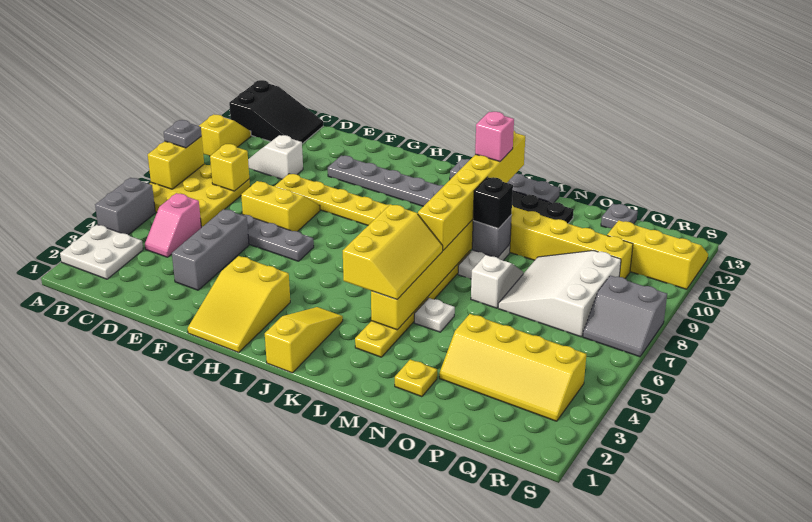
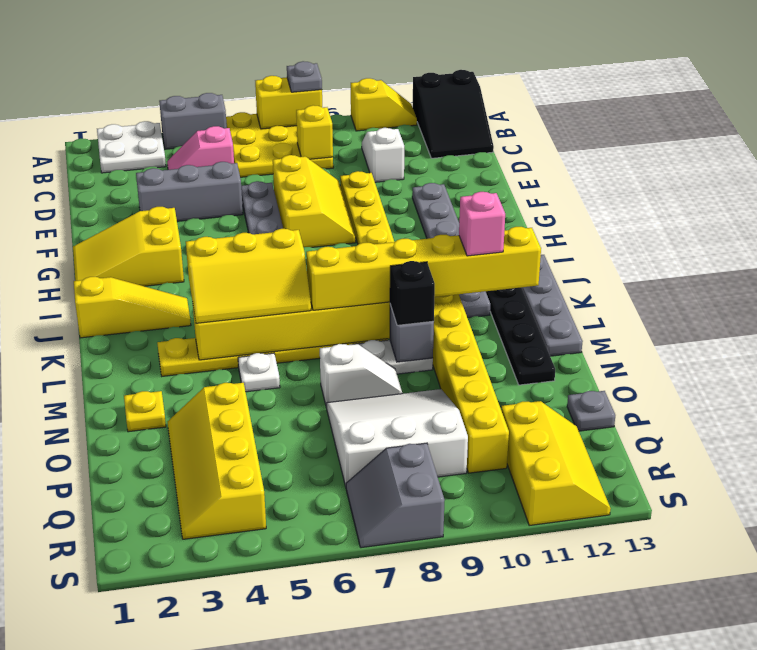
yellow slope E7:F8 level 1 top 7 -> yellow slope E7:G8 level 1 top 7

